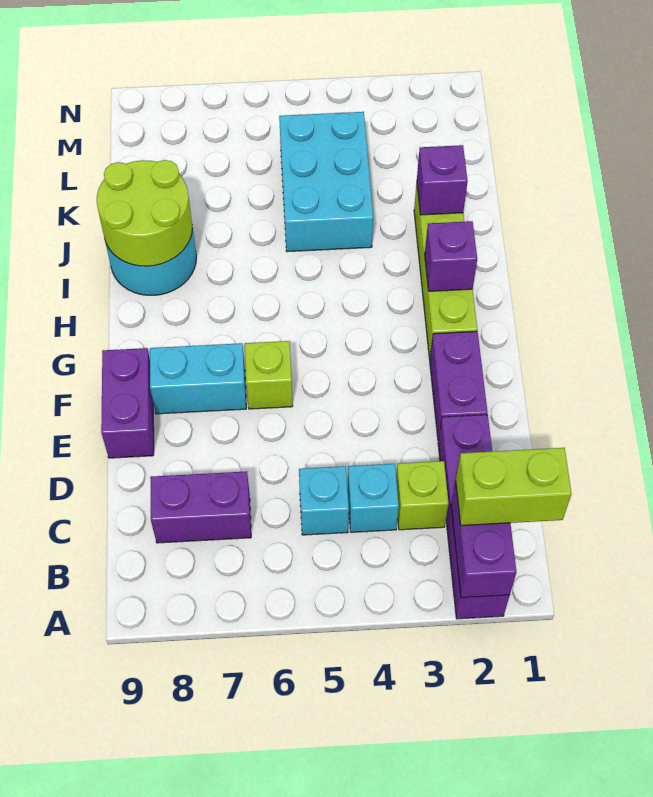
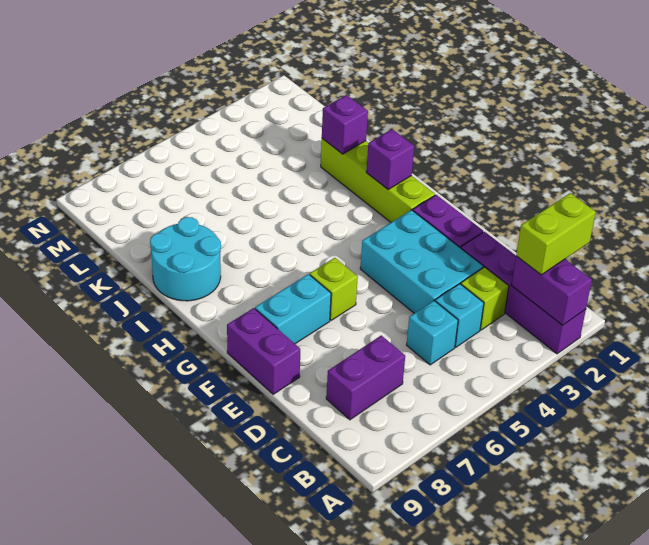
lime round brick I8:J9 level 2 -> none
cyan brick J4:L5 level 1 -> cyan brick D3:F4 level 1

